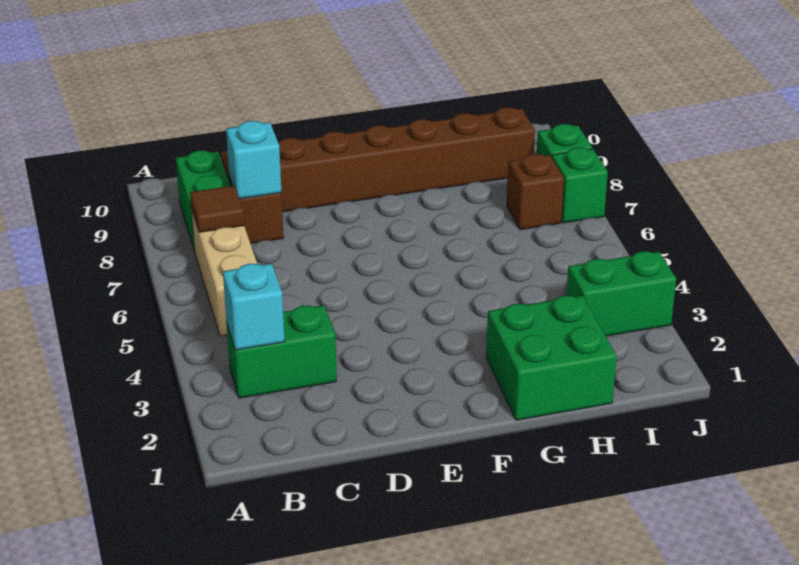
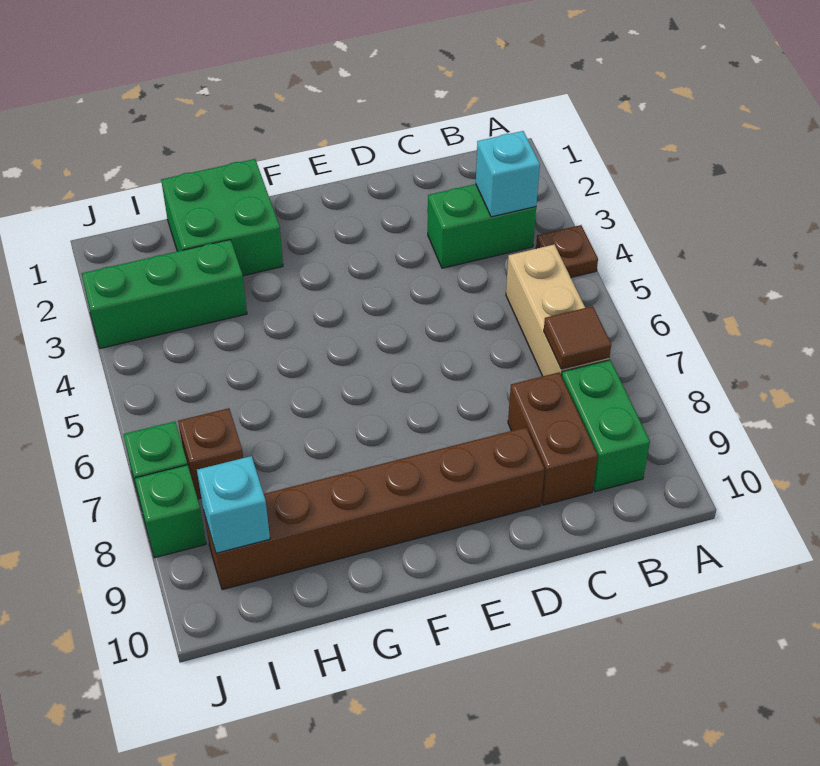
none -> brown plate A4 level 1
cyan brick C8 level 2 -> cyan brick I9 level 2
green brick I3:J3 level 1 -> green brick H3:J3 level 1

